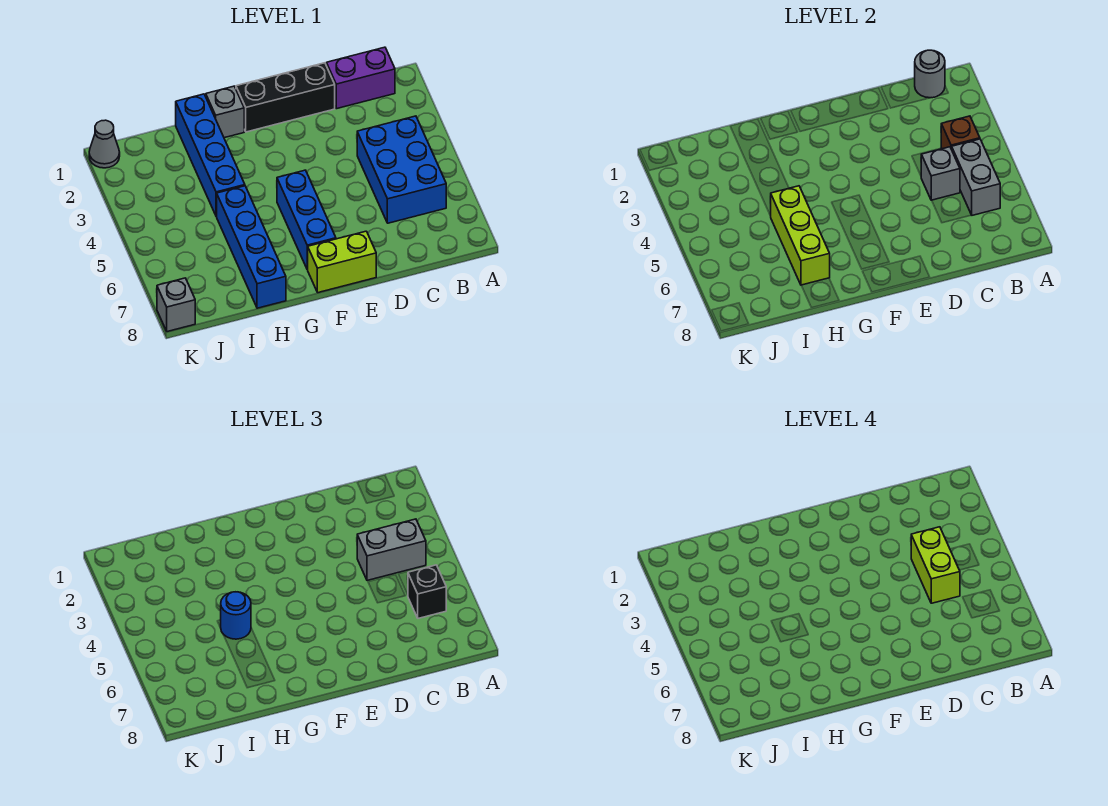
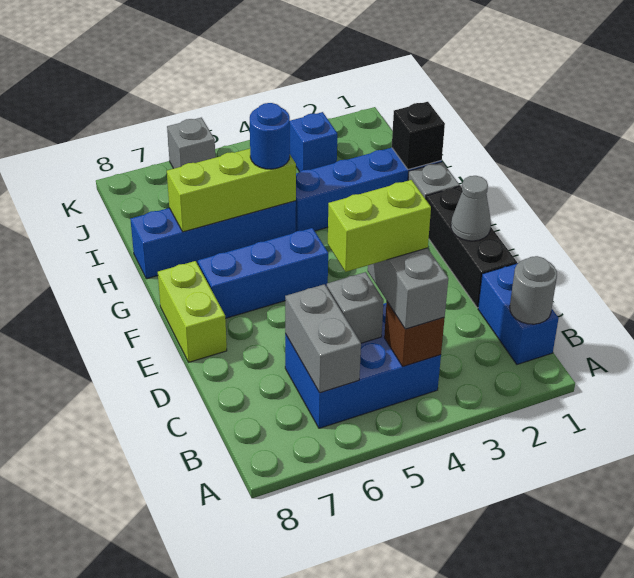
purple brick B1:C1 level 1 -> blue brick B1:C1 level 1
grey brick B5:B6 level 2 -> grey brick B6:C6 level 2
black brick B6 level 3 -> black brick H1 level 2
none -> blue brick J3 level 1
grey cone K1 level 1 -> grey cone E1 level 2
grey brick K8 level 1 -> grey brick K6 level 1

